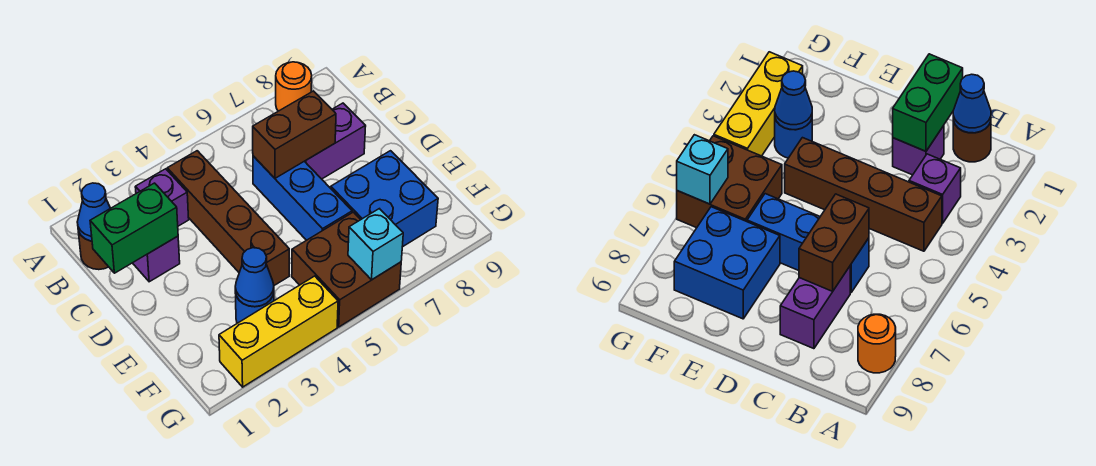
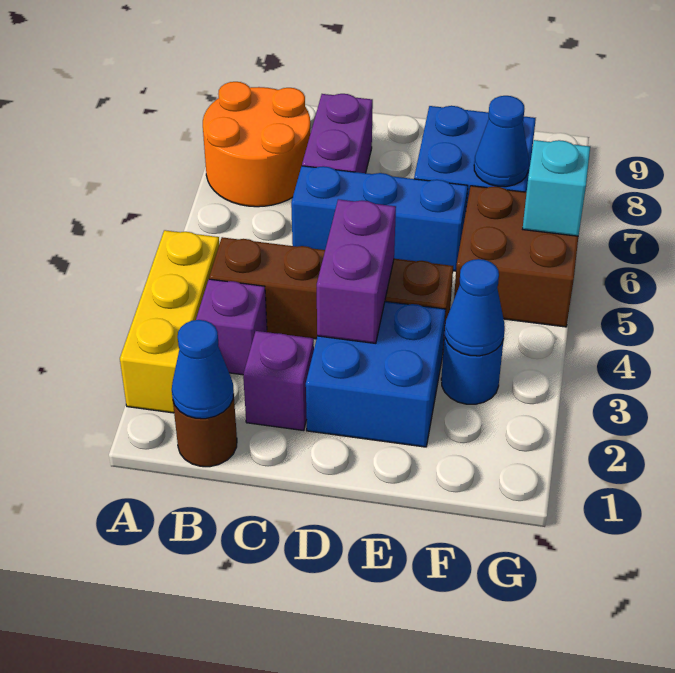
orange round brick A8 level 1 -> orange round brick A7:B8 level 1
green brick C1:C2 level 2 -> none
brown brick C6:C7 level 2 -> none
none -> blue brick D2:E3 level 1
none -> purple brick D3:D4 level 2
none -> blue cone F7 level 2
yellow brick G2:G4 level 1 -> yellow brick A2:A4 level 1

